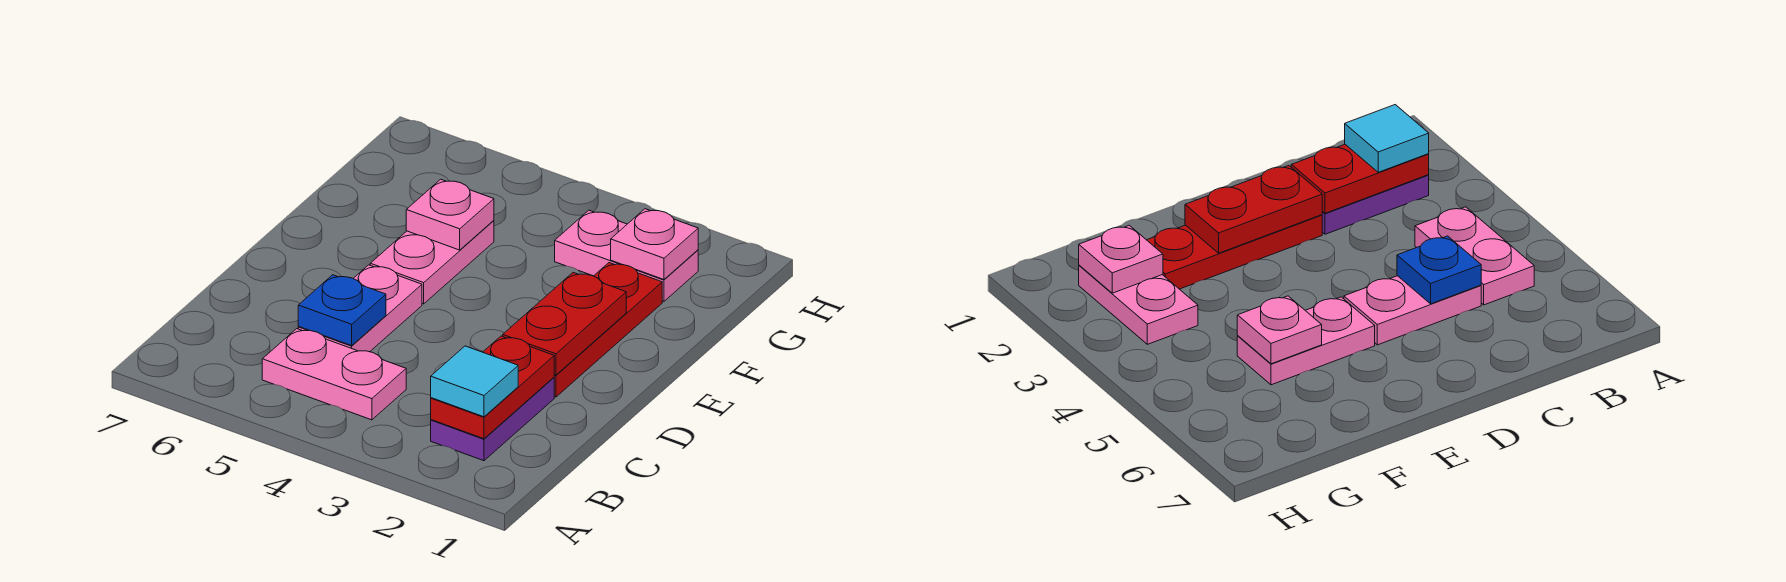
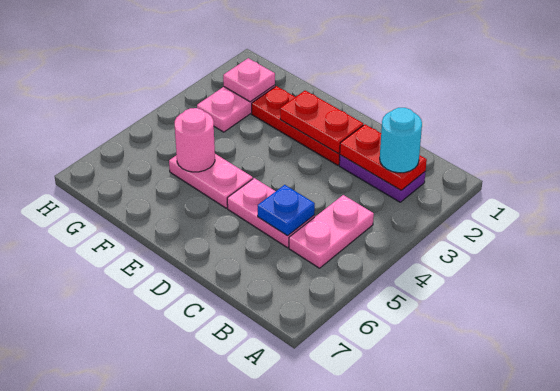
cyan tile B2 level 3 -> cyan round brick B2 level 3
pink plate F5 level 2 -> pink round brick F5 level 2

